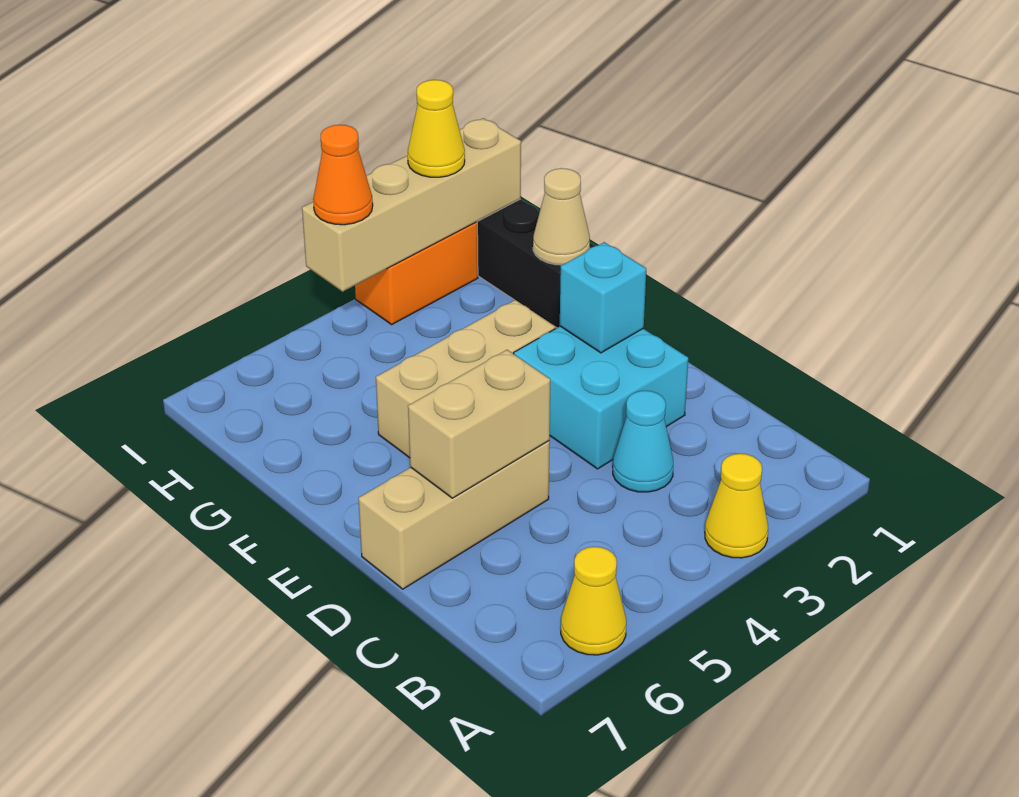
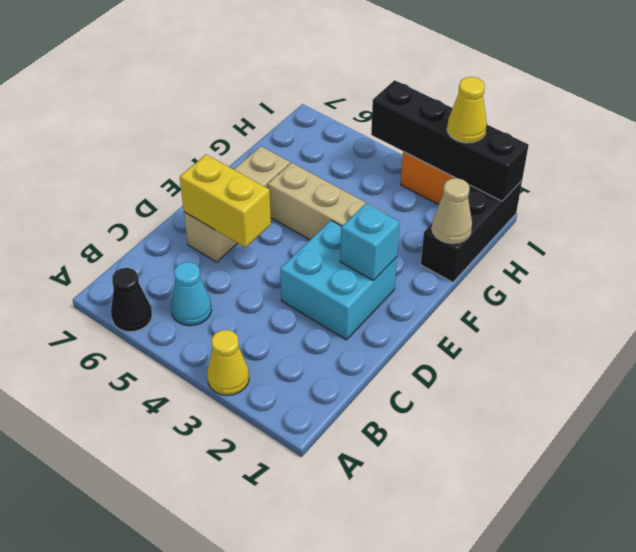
yellow cone A6 level 1 -> black cone A6 level 1
cyan cone C3 level 1 -> cyan cone B5 level 1
tan brick D5:D7 level 1 -> tan brick D6:F6 level 1
tan brick D5:D6 level 2 -> yellow brick D5:D6 level 2
tan brick I1:I4 level 2 -> black brick I1:I4 level 2
orange cone I4 level 3 -> none

